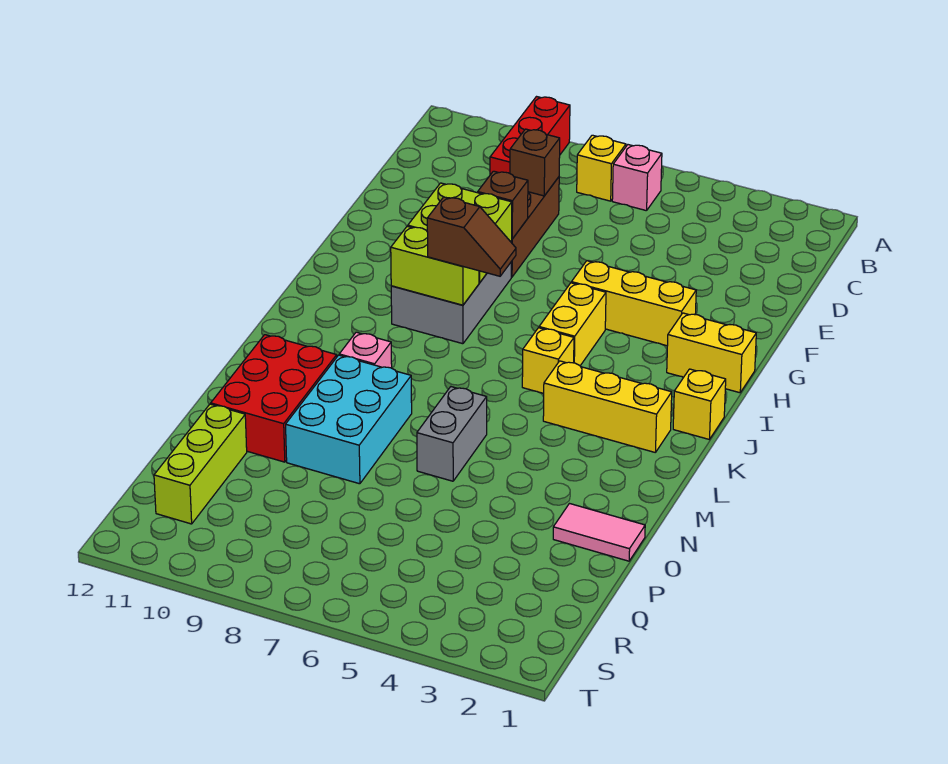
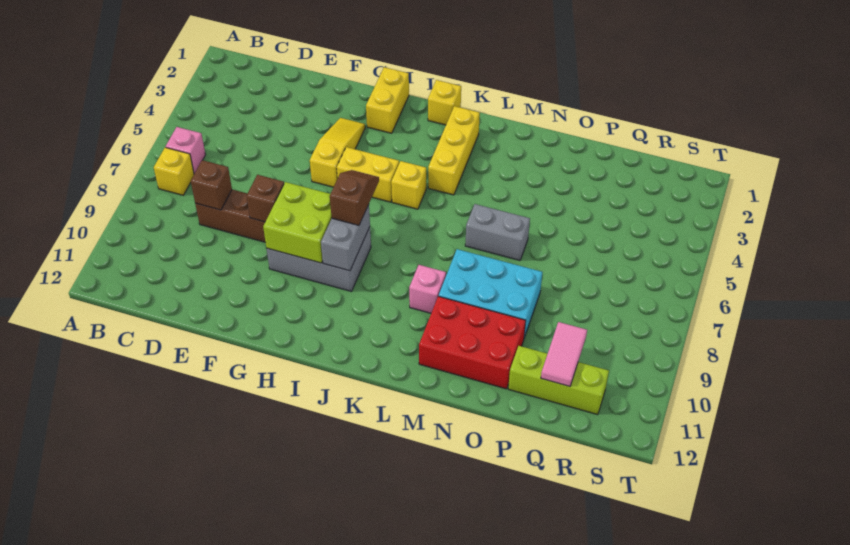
red brick A9:C9 level 1 -> none
yellow brick G3:G5 level 1 -> yellow slope G3:G5 level 1 top 5
lime brick I8:I9 level 2 -> grey brick I8:I9 level 2
pink tile O1:O2 level 1 -> pink tile Q10:Q11 level 2

